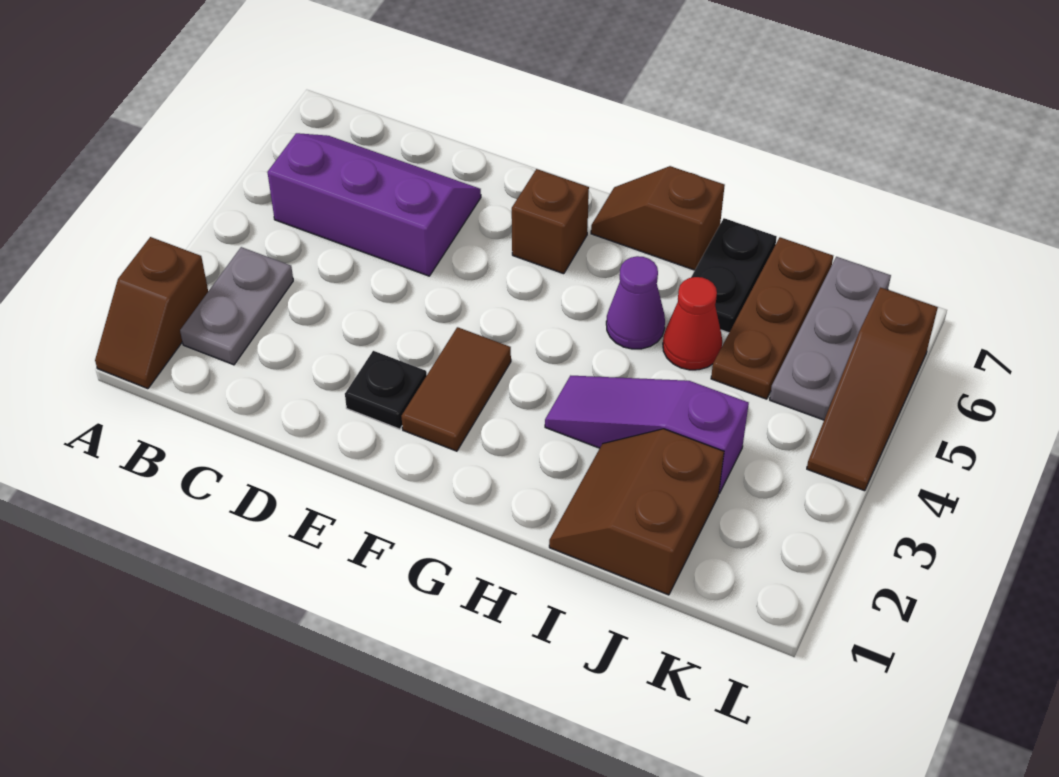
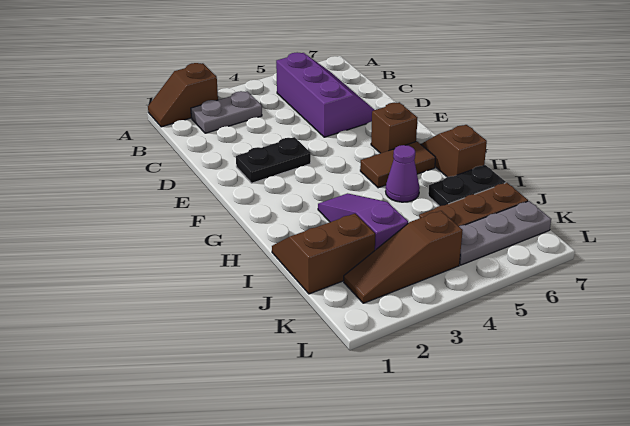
black plate E2 level 1 -> black plate E2:E3 level 1
brown tile F2:F3 level 1 -> brown tile G5:G6 level 1
red cone I5 level 1 -> none
brown slope L4:L6 level 1 top 6 -> brown slope K2:K4 level 1 top 4

